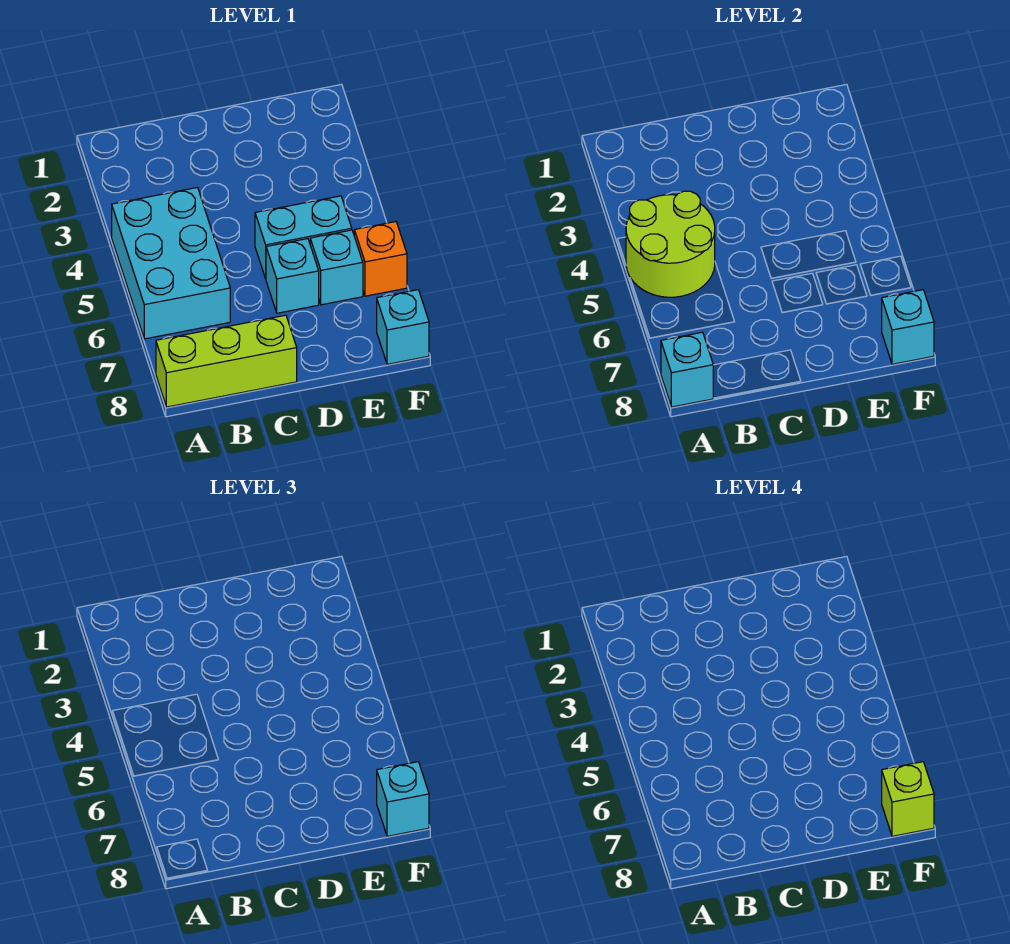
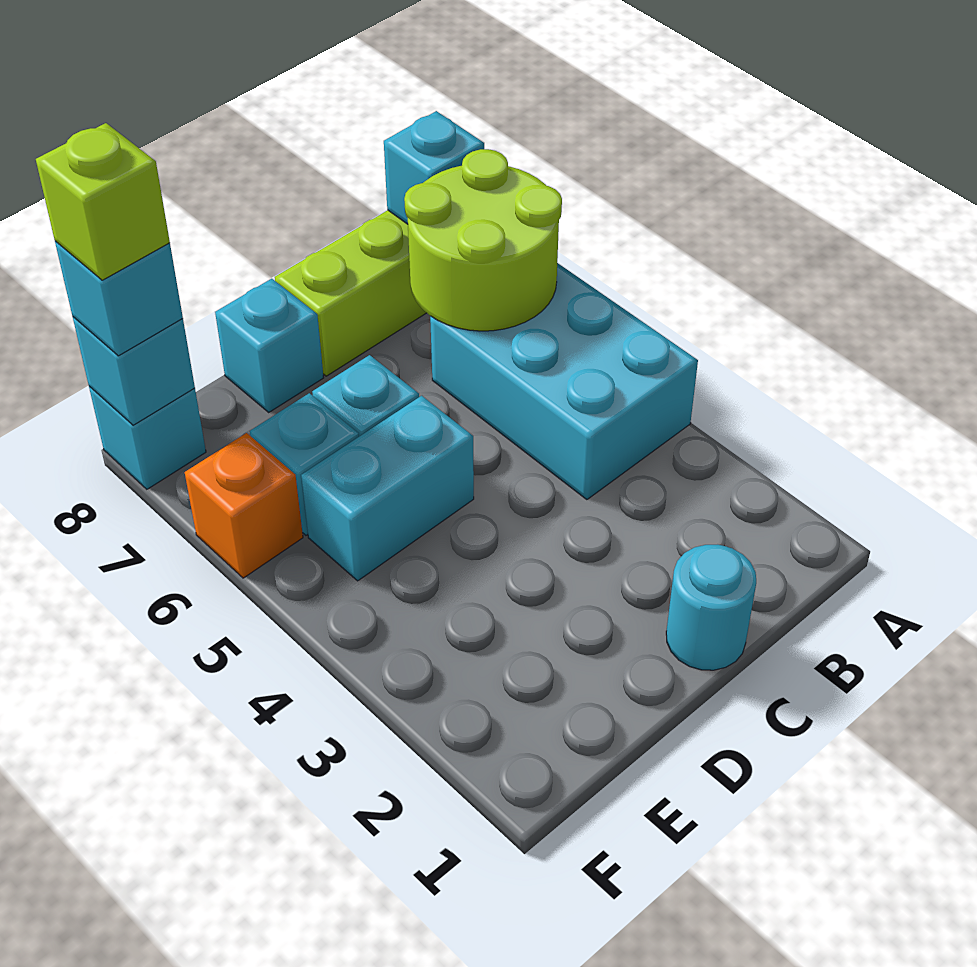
lime round brick A4:B5 level 2 -> lime round brick A6:B7 level 2
none -> cyan round brick C1 level 1
none -> cyan brick D8 level 1

